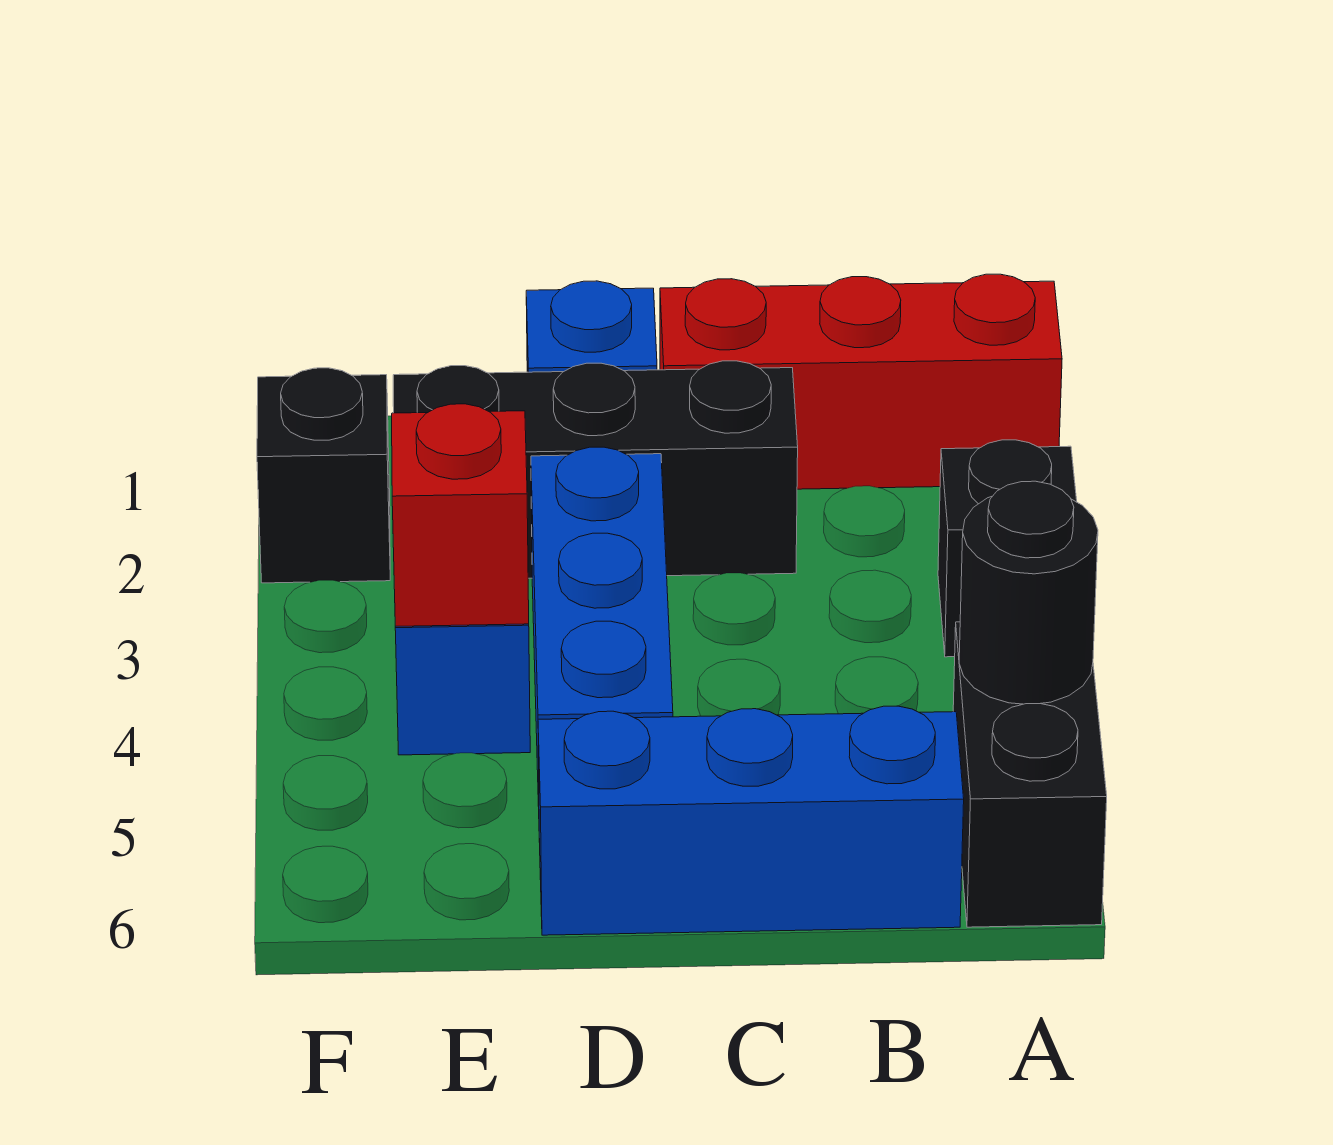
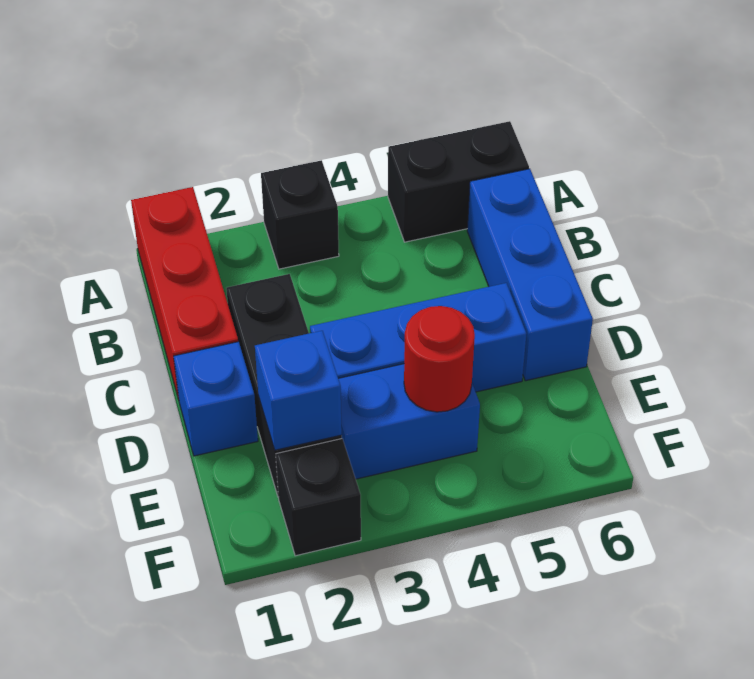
black round brick A5 level 2 -> none
none -> blue brick E2 level 2
red brick E4 level 2 -> red round brick E4 level 2

